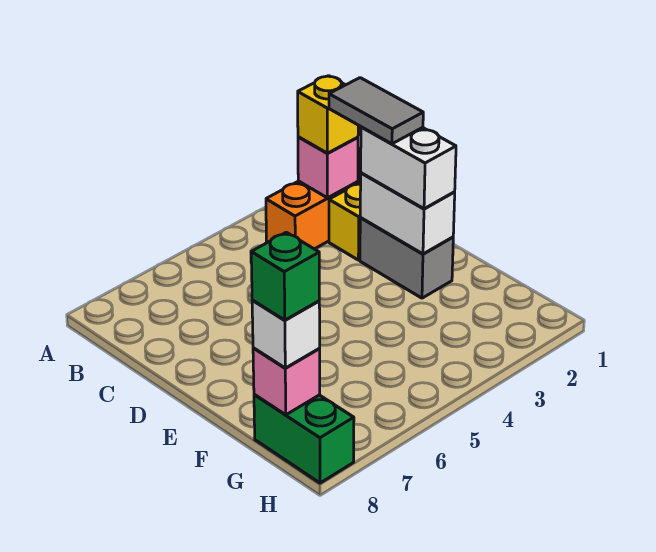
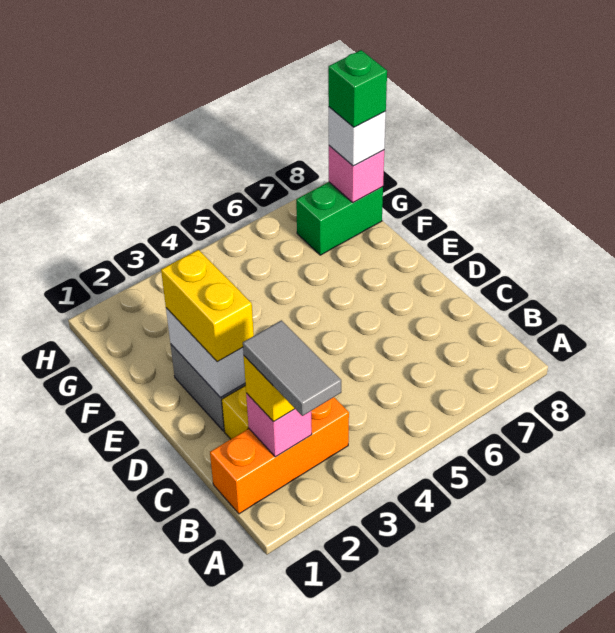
grey tile C2:D2 level 4 -> grey tile A2:B2 level 4
white brick D2:E2 level 3 -> yellow brick D2:E2 level 3
green brick G8:H8 level 1 -> green brick G7:G8 level 1

